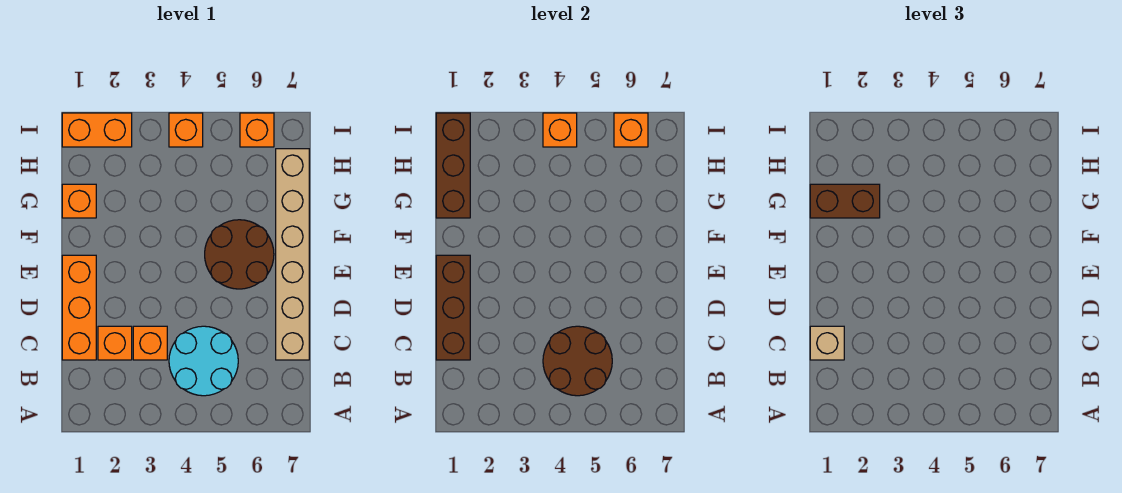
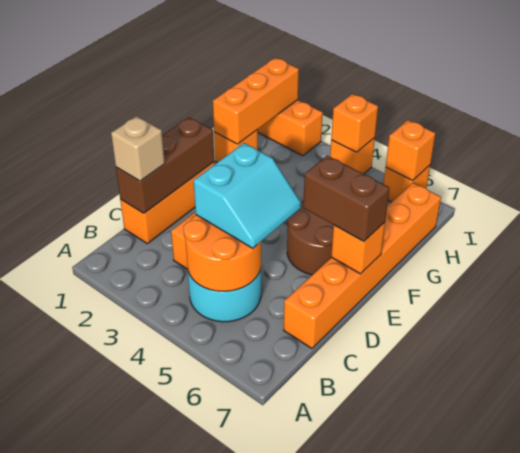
brown round brick B4:C5 level 2 -> orange round brick B4:C5 level 2
orange brick C2 level 1 -> orange brick E7 level 2
none -> cyan slope C4:D5 level 3 top 4
tan brick C7:H7 level 1 -> orange brick C7:H7 level 1
brown brick G1:I1 level 2 -> orange brick G1:I1 level 2
brown brick G1:G2 level 3 -> brown brick E6:E7 level 3

